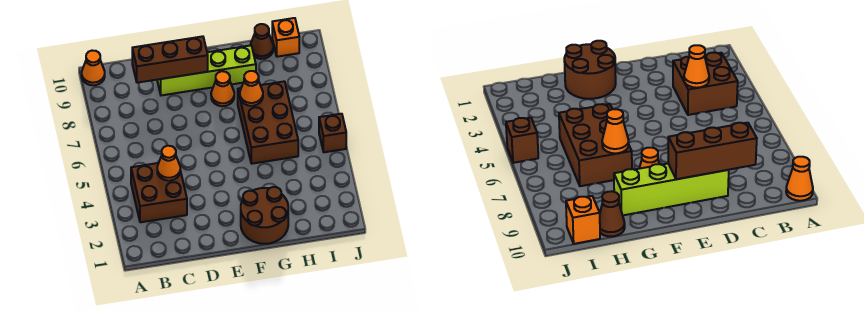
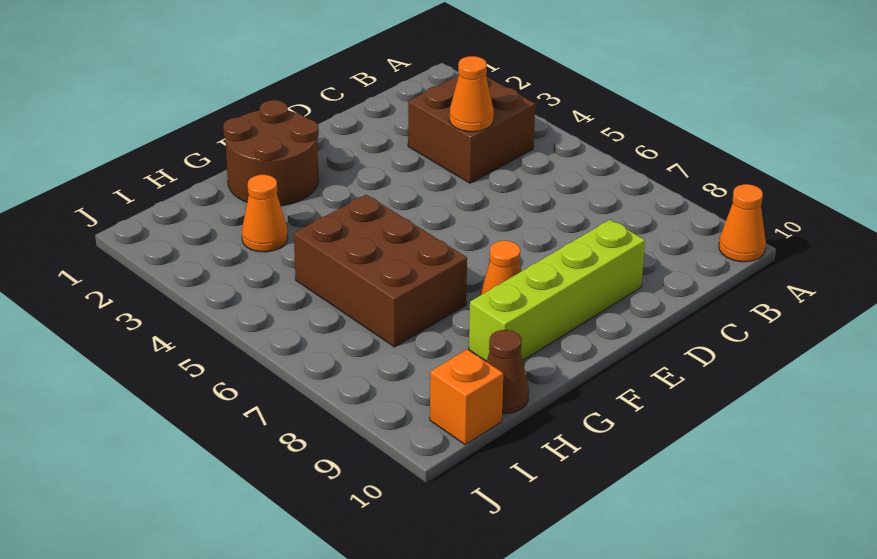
brown brick C9:E9 level 2 -> none
orange cone G7 level 2 -> orange cone H3 level 1
brown brick J5 level 1 -> none

